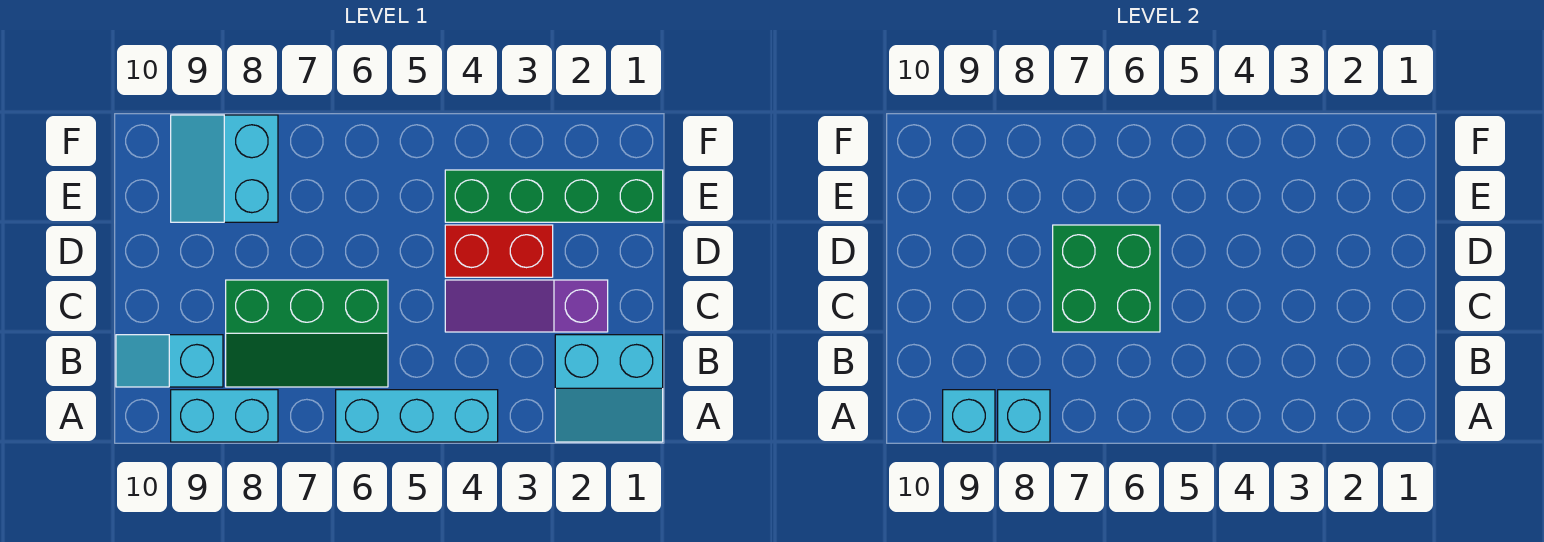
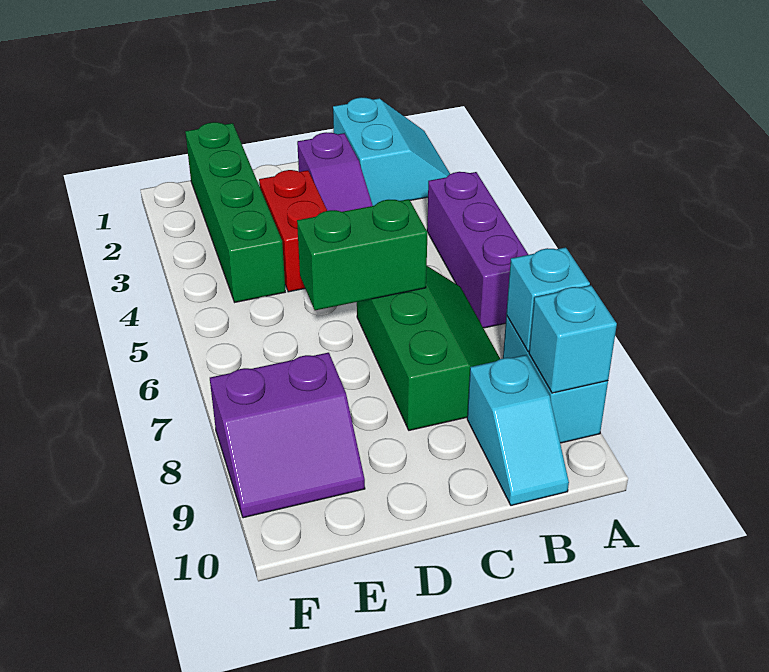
cyan brick A4:A6 level 1 -> purple brick A4:A6 level 1
green brick C6:D7 level 2 -> green brick C6:D6 level 2
cyan slope E8:F9 level 1 top 8 -> purple slope E8:F9 level 1 top 8

